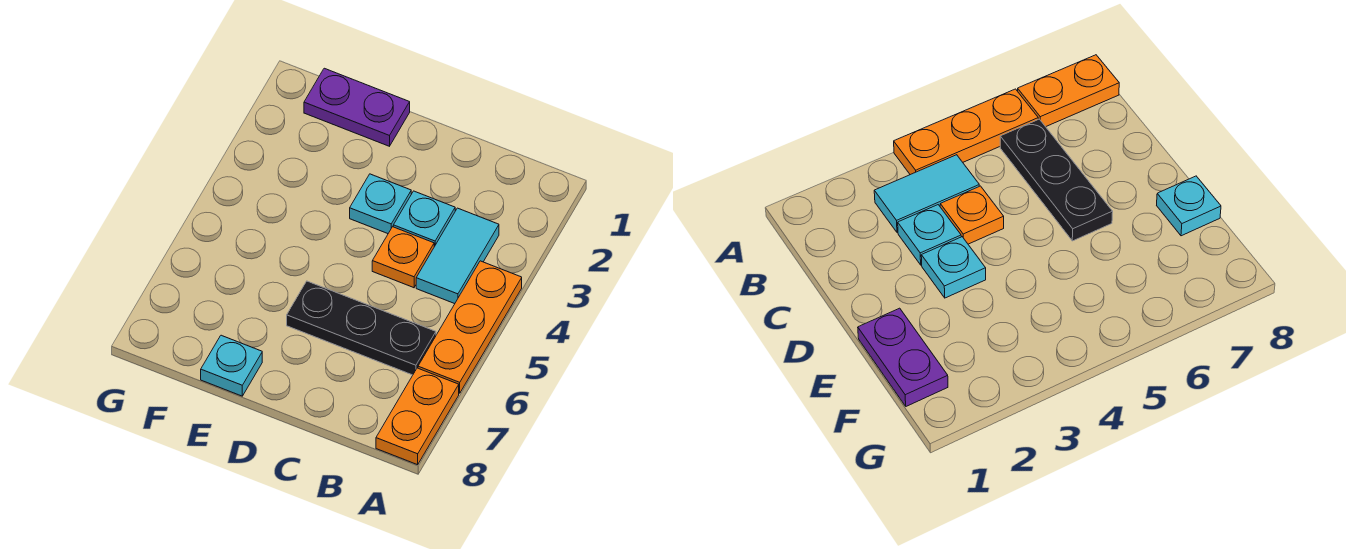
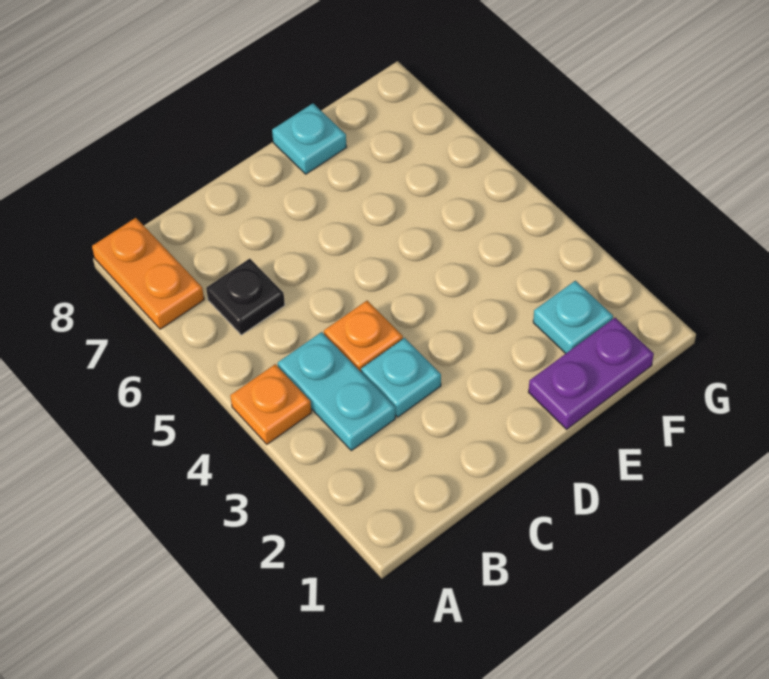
orange plate A4:A6 level 1 -> orange plate A4 level 1
cyan tile B3:B4 level 1 -> cyan plate B3:B4 level 1
black plate B6:D6 level 1 -> black plate B6 level 1
cyan plate D3 level 1 -> cyan plate F2 level 1

